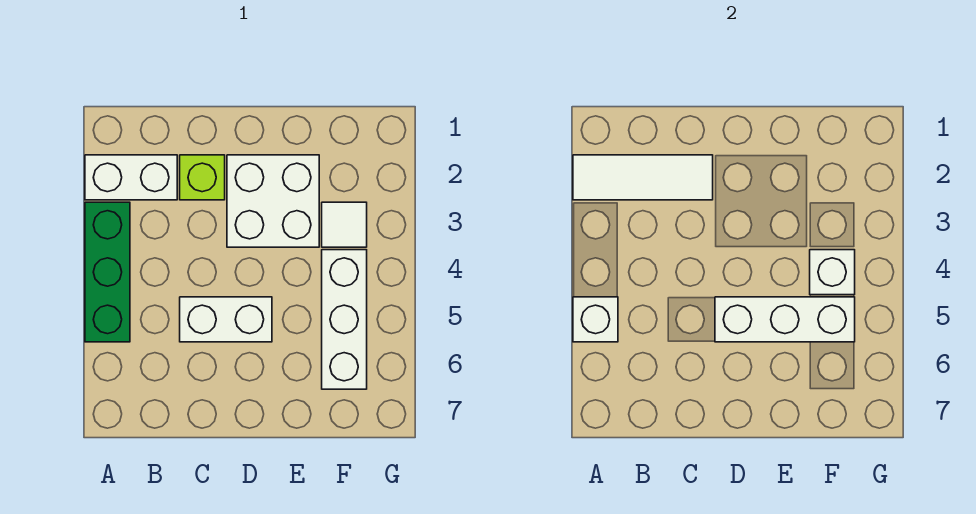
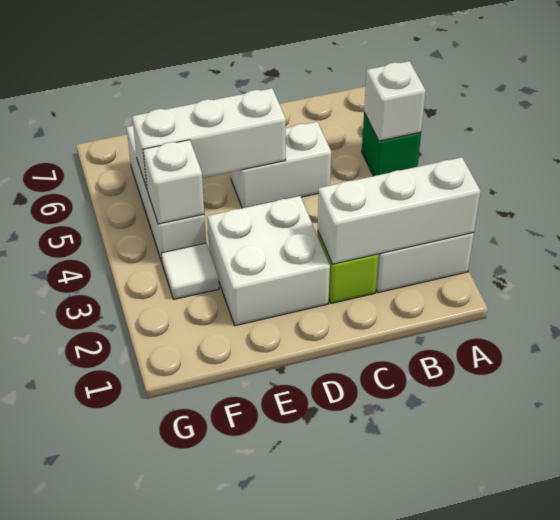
white tile A2:C2 level 2 -> white brick A2:C2 level 2
green brick A3:A5 level 1 -> green brick A5 level 1

